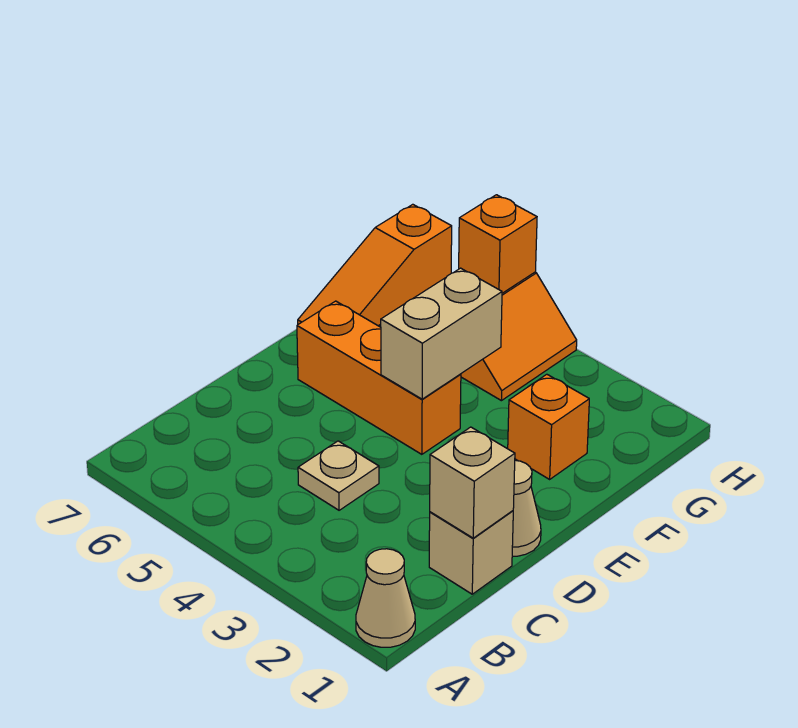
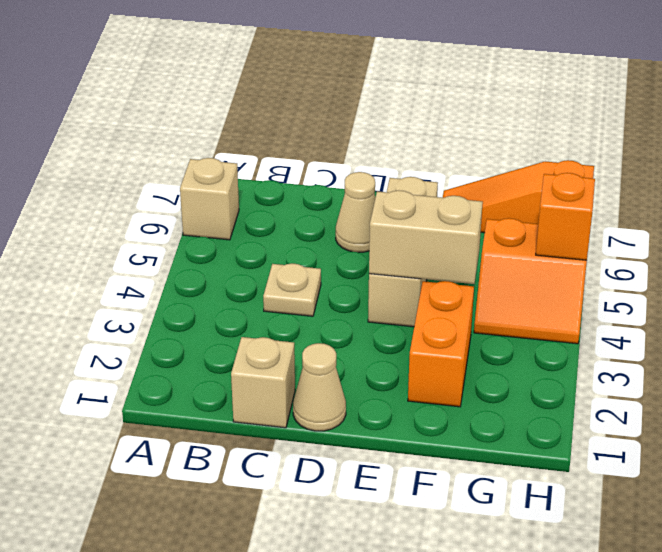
tan cone A1 level 1 -> tan cone D6 level 1
tan brick C1 level 2 -> tan brick A6 level 1
orange brick E4:E6 level 1 -> tan brick E4:E6 level 1
orange brick F2 level 1 -> orange brick F2:F3 level 1

